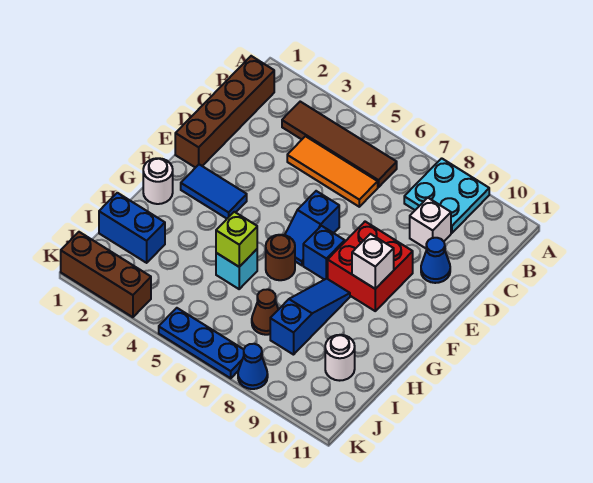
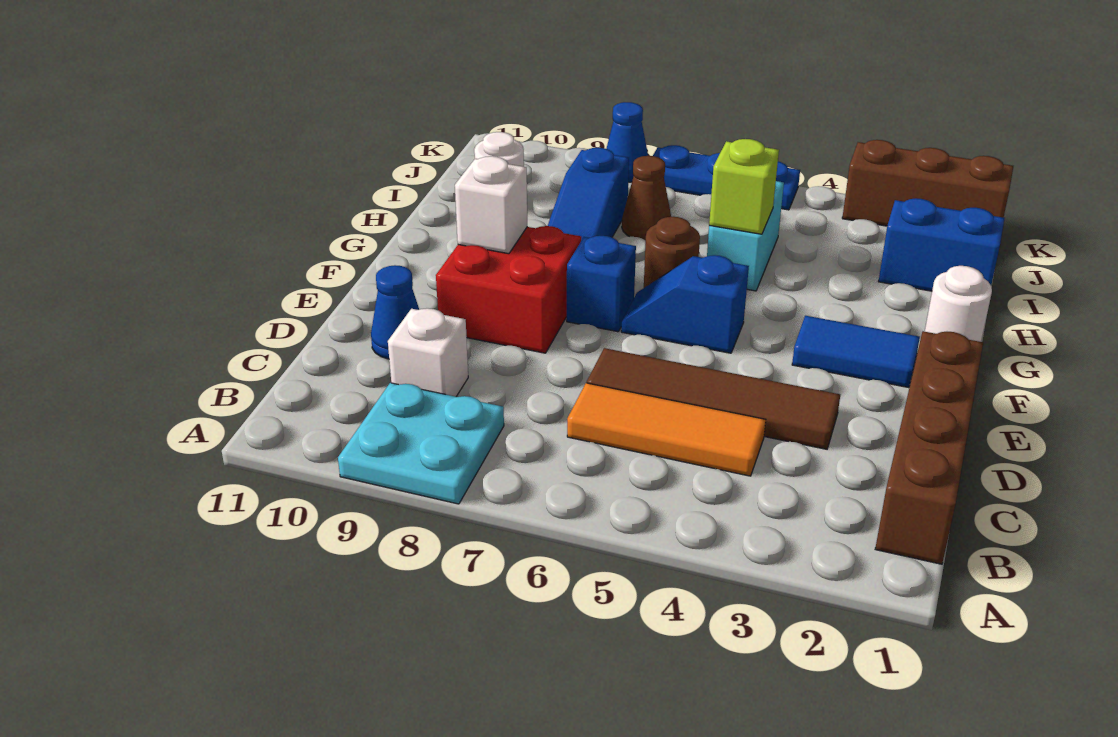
brown tile B3:B6 level 1 -> brown tile D3:D6 level 1
blue slope E6:F6 level 1 top E -> blue slope F5:F6 level 1 top 5
cyan brick H5 level 1 -> cyan brick H5:I5 level 1

